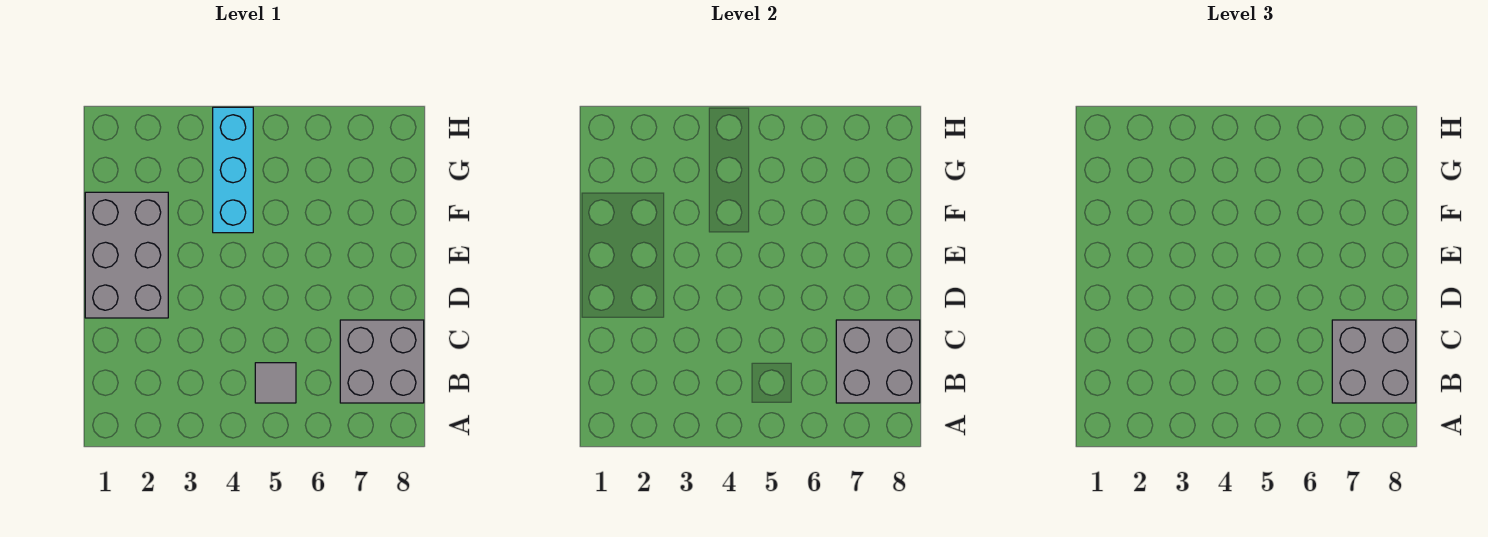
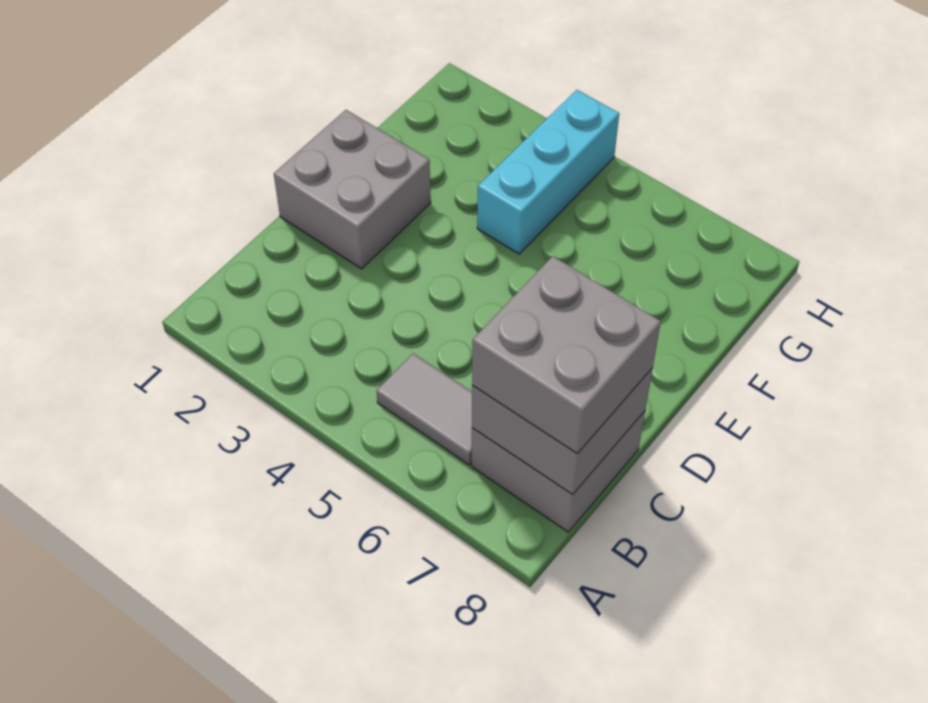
grey tile B5 level 1 -> grey tile B5:B6 level 1
grey brick D1:F2 level 1 -> grey brick D1:E2 level 1

